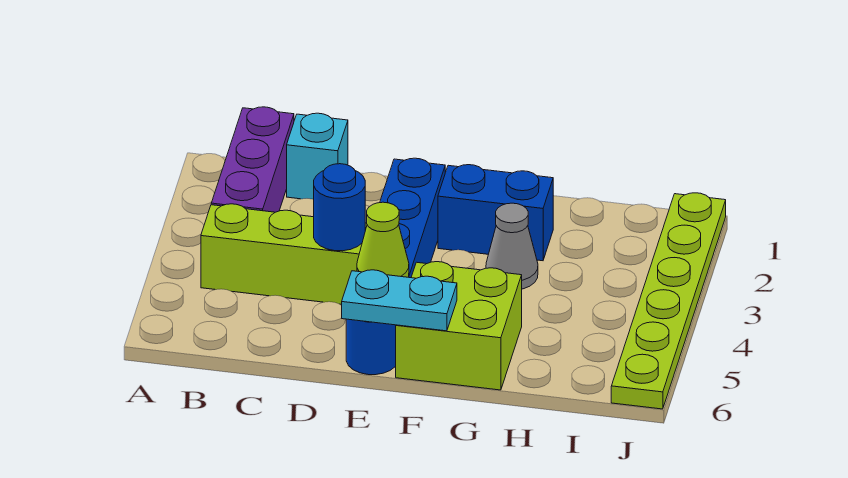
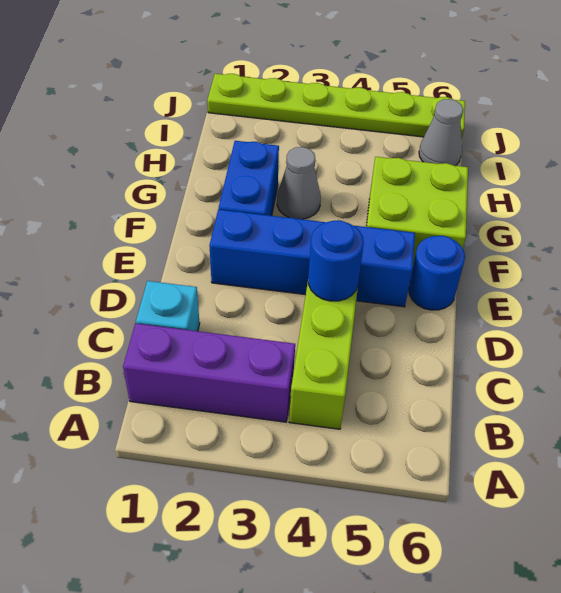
lime cone E5 level 2 -> none
cyan plate E6:F6 level 2 -> none
none -> grey cone I6 level 1

